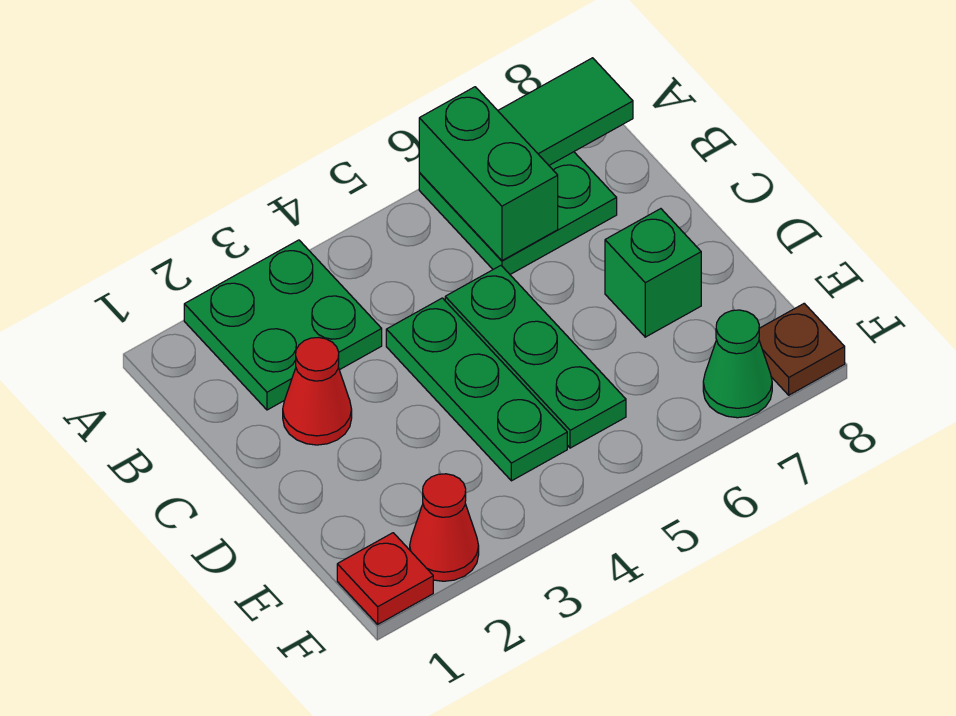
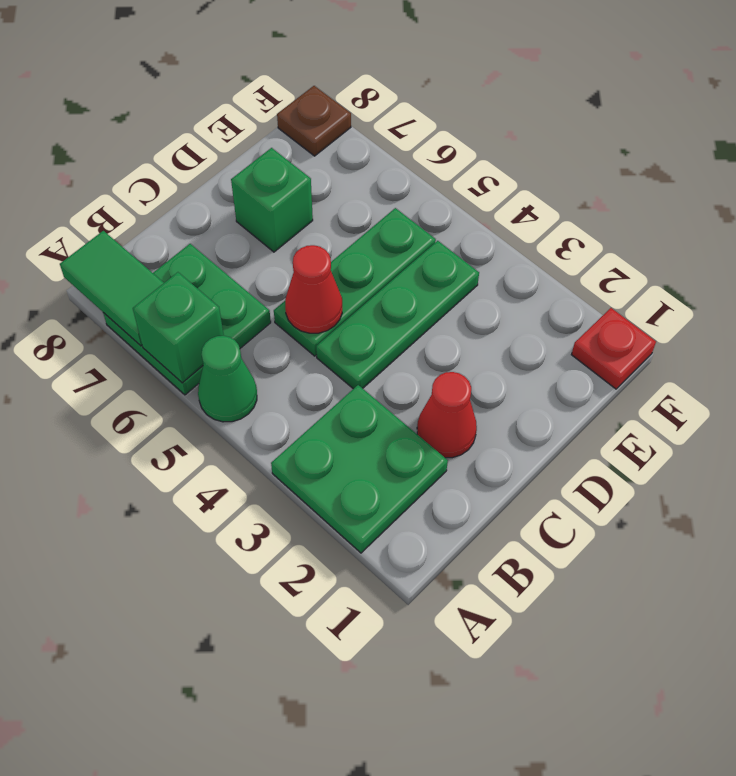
green brick A6:B6 level 2 -> green brick A6 level 2
red cone F2 level 1 -> red cone C5 level 2
green cone F7 level 1 -> green cone A5 level 1

